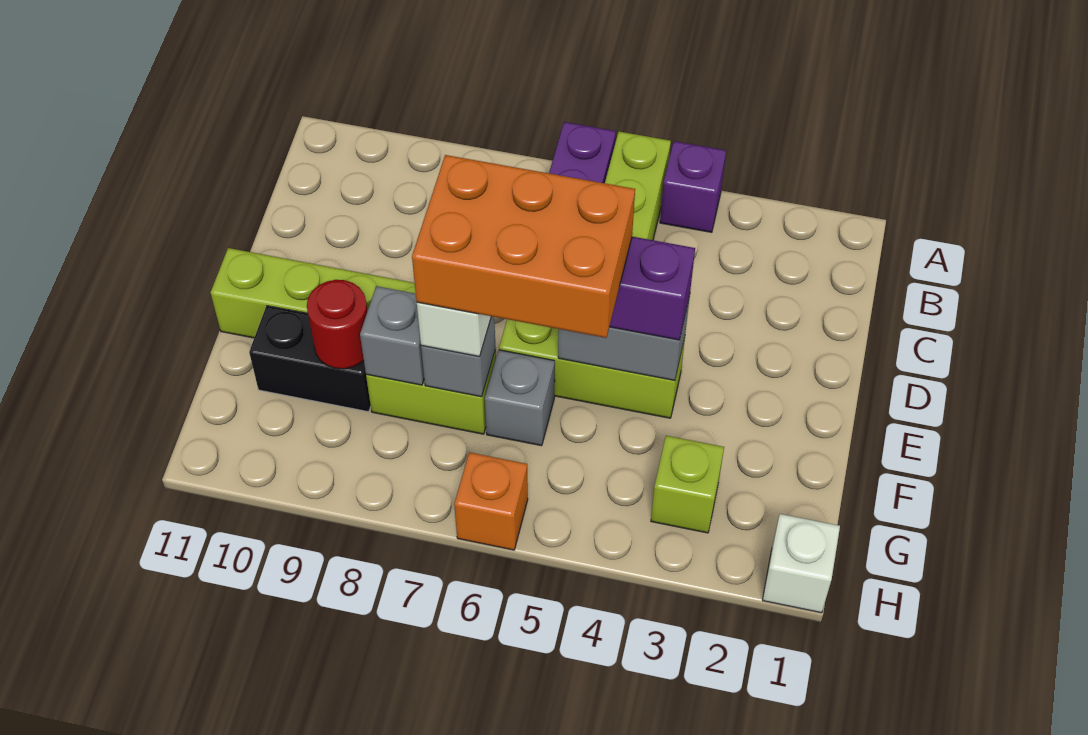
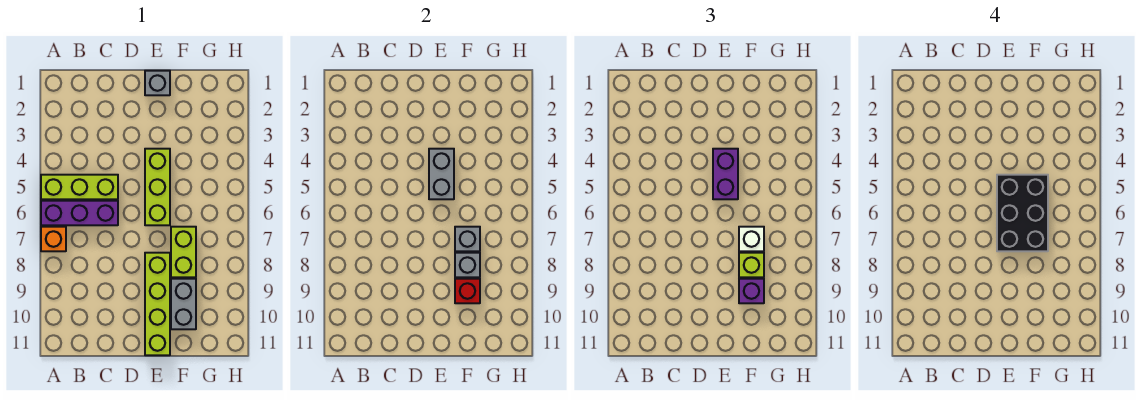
purple brick A4 level 1 -> purple brick F9 level 3
orange brick E5:F7 level 4 -> black brick E5:F7 level 4
grey brick F6 level 1 -> grey brick E1 level 1
black brick F9:F10 level 1 -> grey brick F9:F10 level 1
red round brick F9 level 2 -> red brick F9 level 2
lime brick G3 level 1 -> lime brick F8 level 3
white brick H1 level 1 -> none
orange brick H6 level 1 -> orange brick A7 level 1

